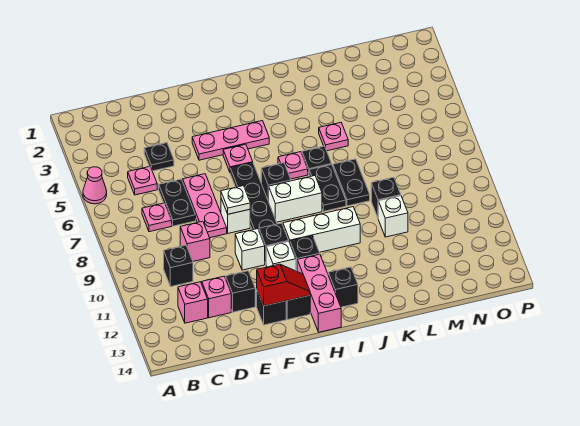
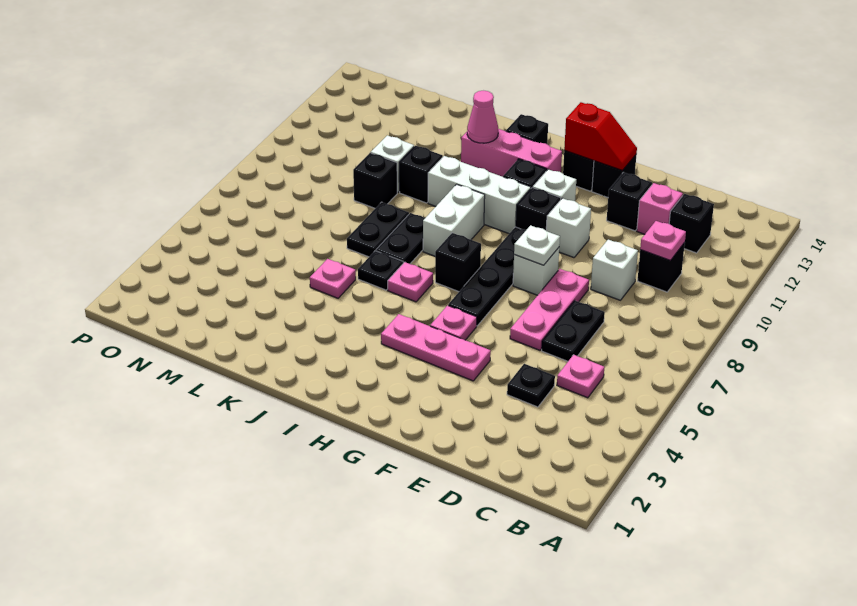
pink cone A5 level 1 -> pink cone J12 level 2
pink plate C7 level 1 -> pink plate C10 level 2
pink brick C12 level 1 -> black brick C12 level 1
pink brick D9 level 1 -> white brick D9 level 1
red slope F13:G13 level 2 top F -> red slope F13:G13 level 2 top G
white brick H8:I8 level 1 -> white brick I8:I9 level 1
pink brick H12:H14 level 1 -> pink brick H12:J12 level 1
none -> black brick K10 level 1

